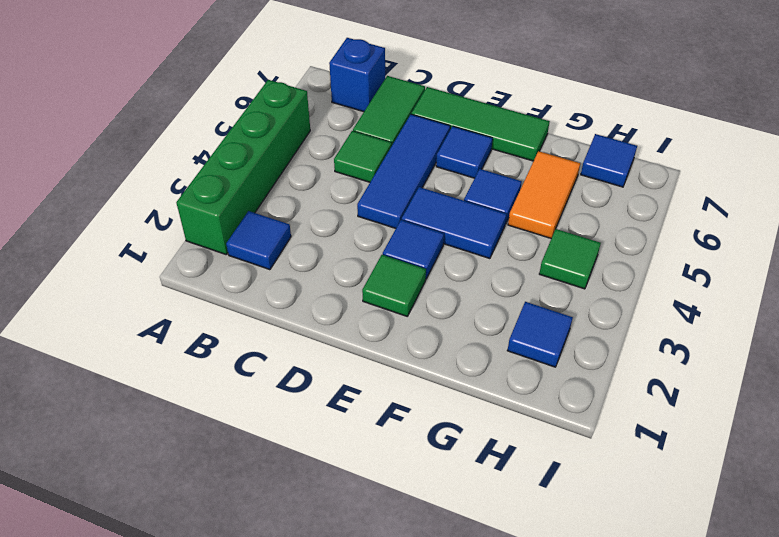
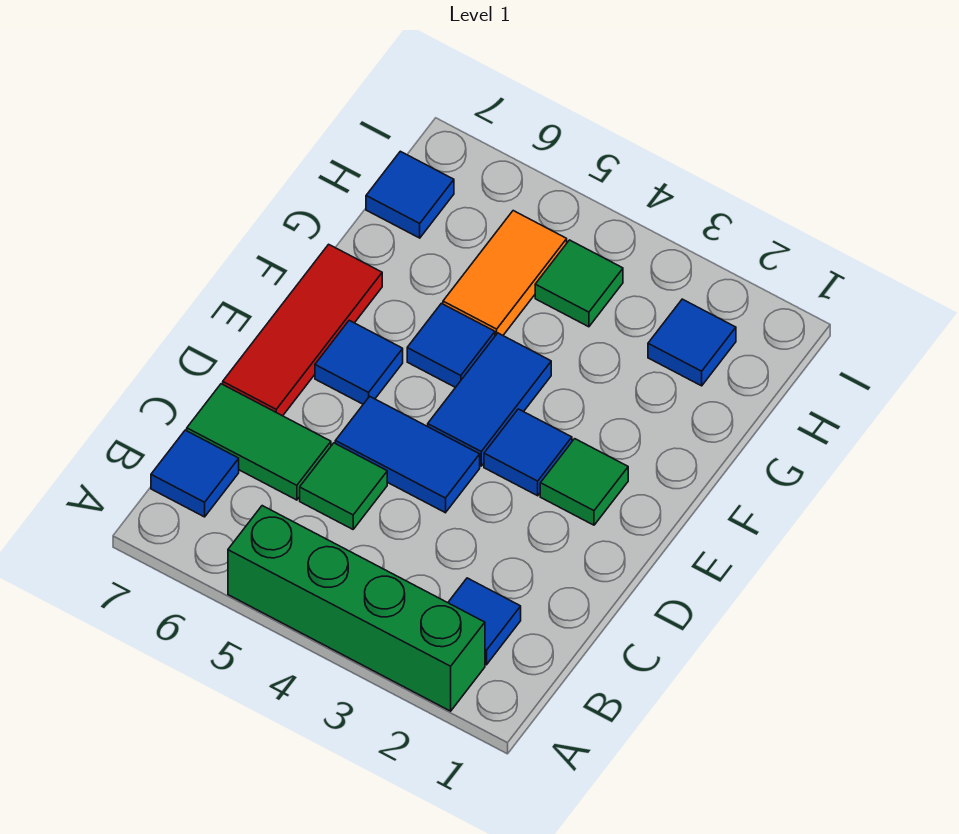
blue brick B7 level 1 -> blue tile B7 level 1
blue tile D4:D6 level 1 -> blue tile D4:D5 level 1
green tile D7:F7 level 1 -> red tile D7:F7 level 1
orange tile G5:G6 level 1 -> orange tile G5:H5 level 1

